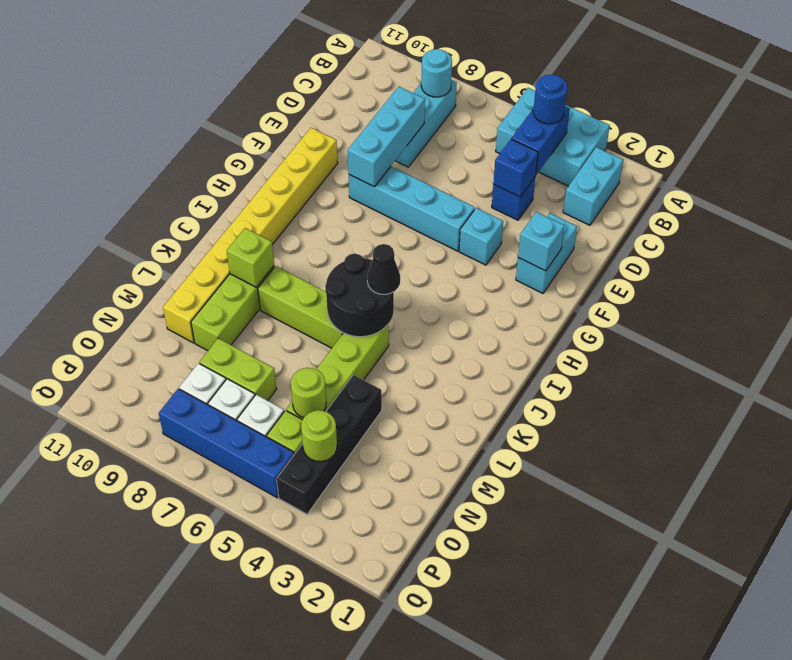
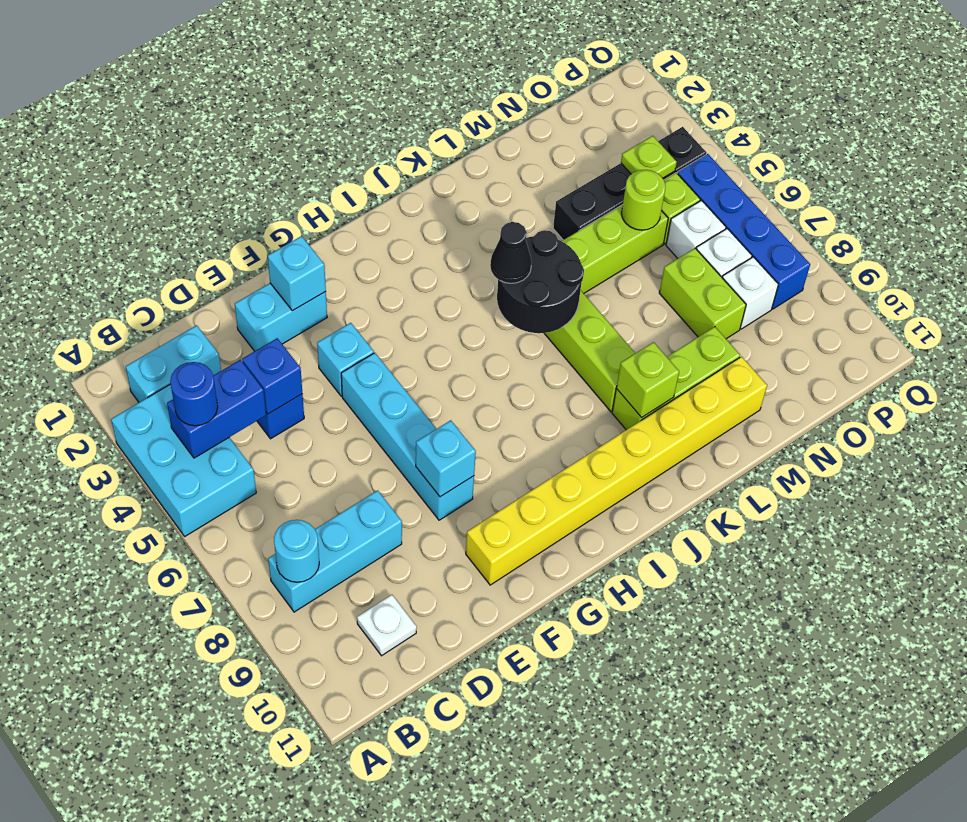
none -> white plate C10 level 1
cyan brick D8:F8 level 2 -> cyan brick F8 level 2
lime round brick O4 level 2 -> lime plate O4 level 2

